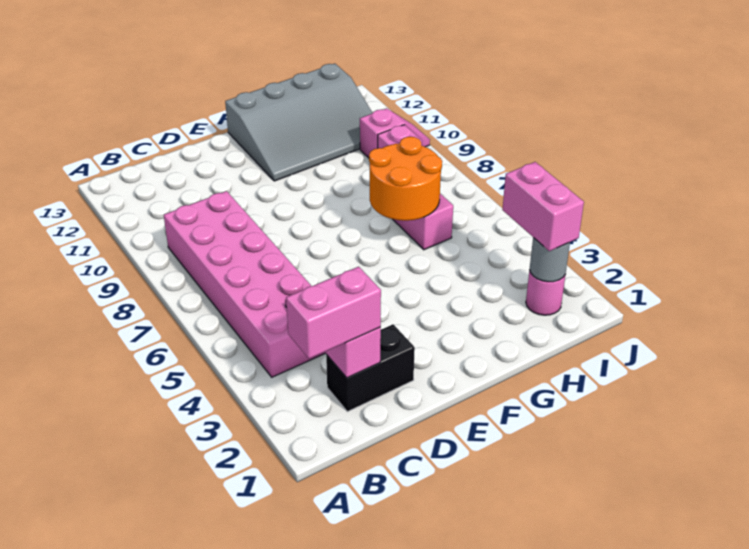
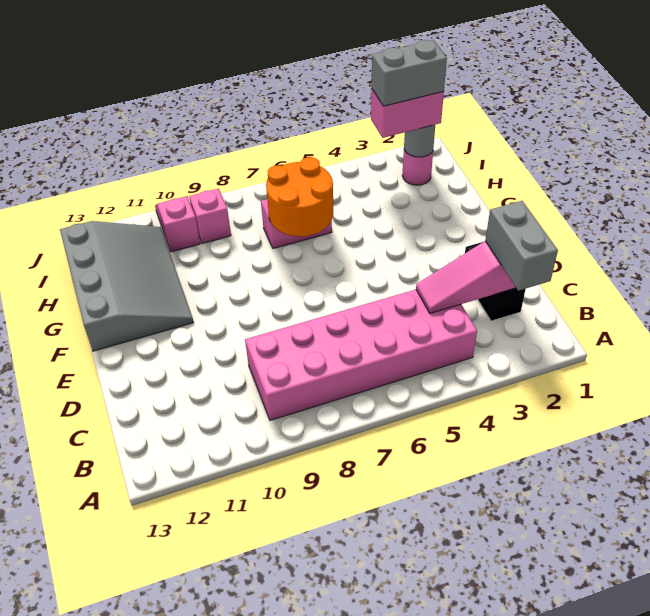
pink brick B2:C2 level 3 -> grey brick B2:C2 level 3
none -> grey brick I2:I3 level 4

